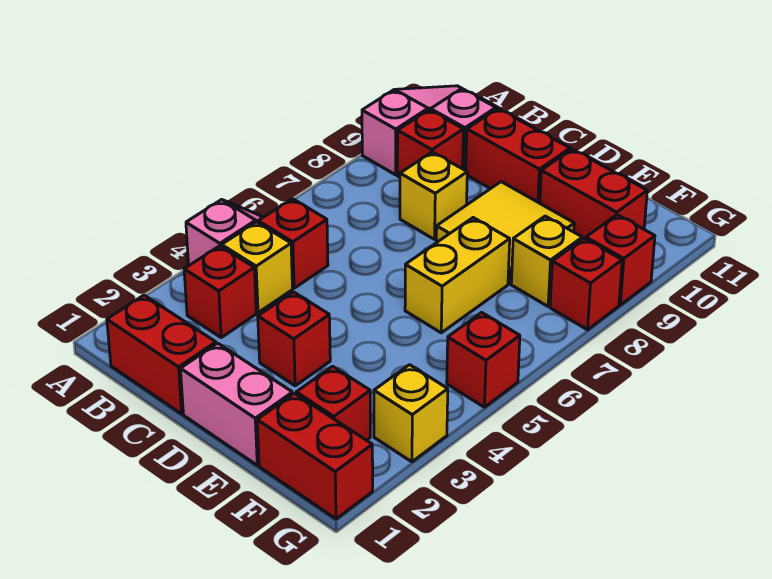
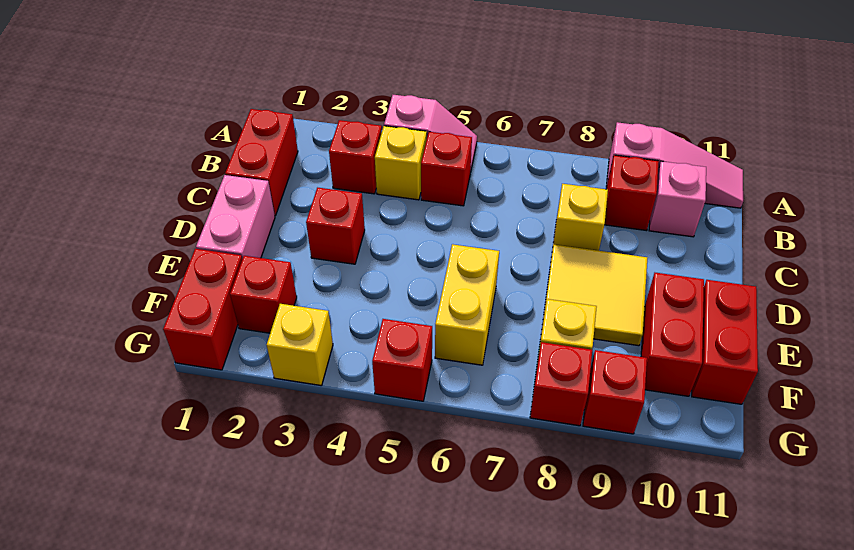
red brick C10:D10 level 1 -> red brick E11:F11 level 1
yellow brick E6:E7 level 1 -> yellow brick E6:F6 level 1

